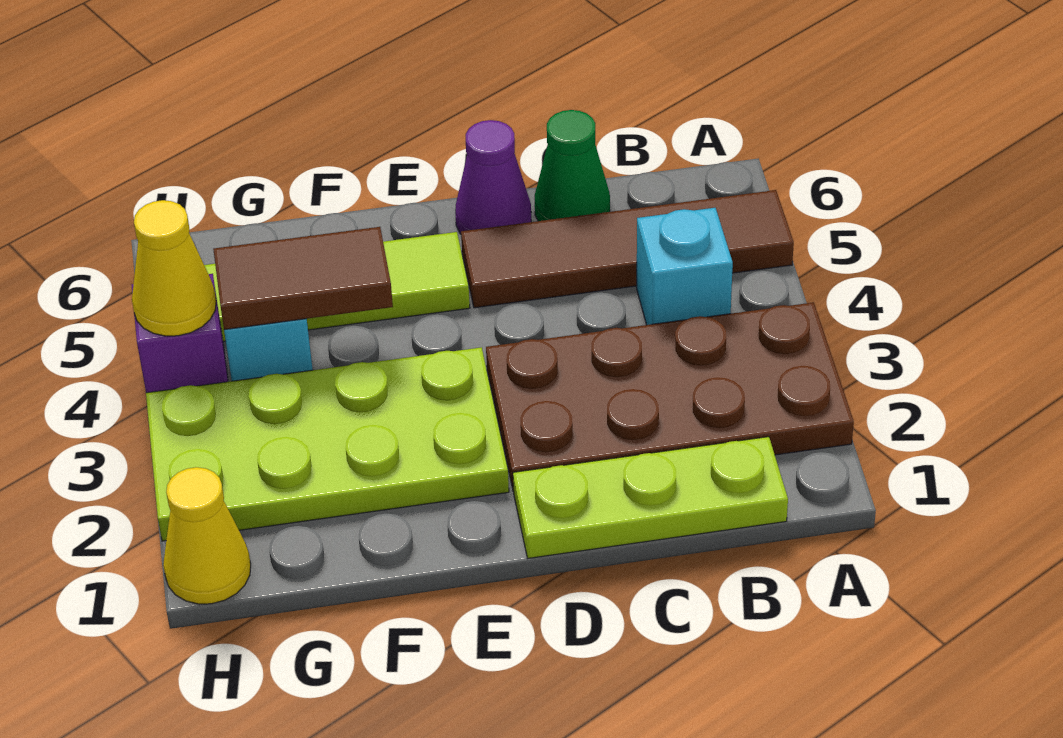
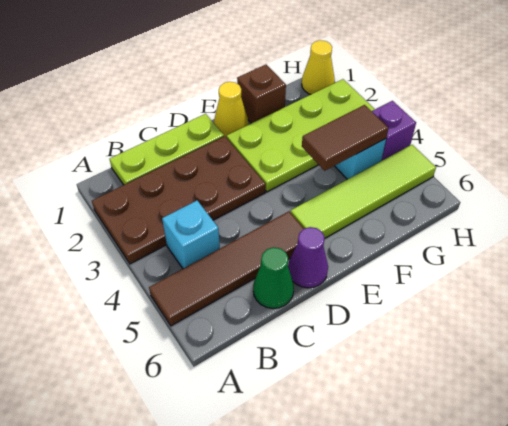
none -> brown brick F1 level 1
yellow cone H4 level 2 -> yellow cone E1 level 1

